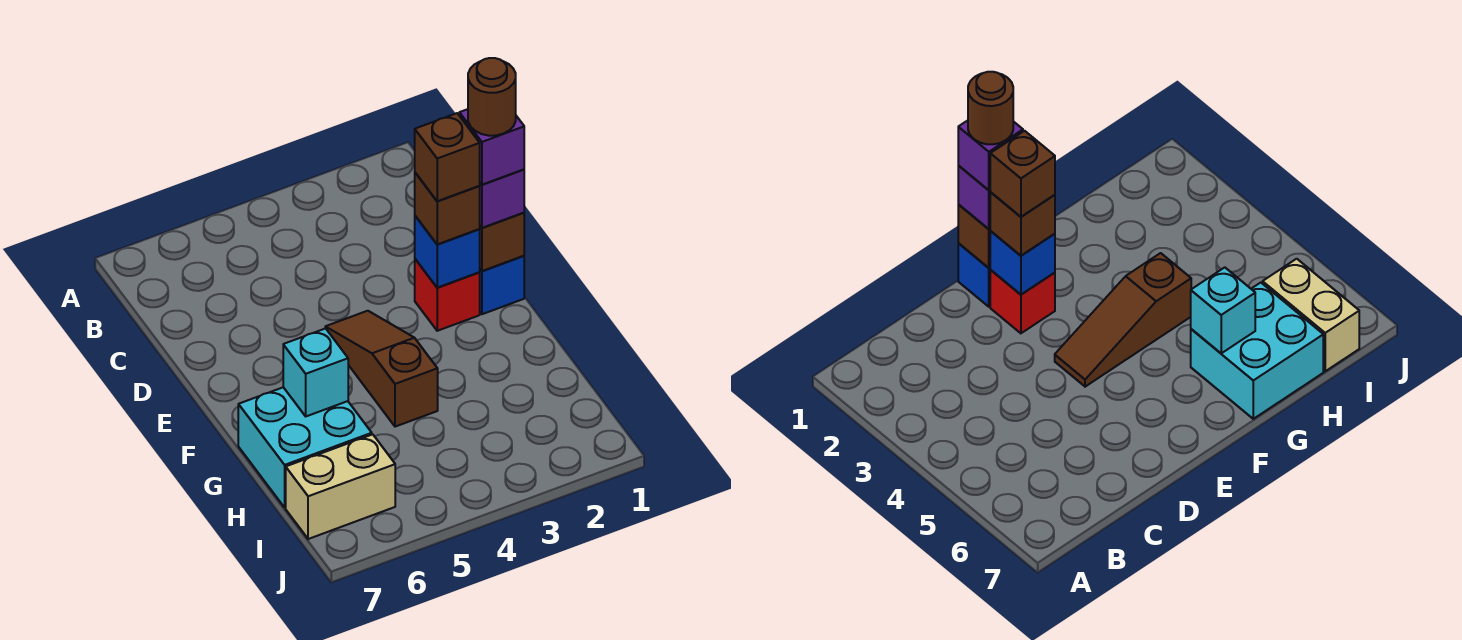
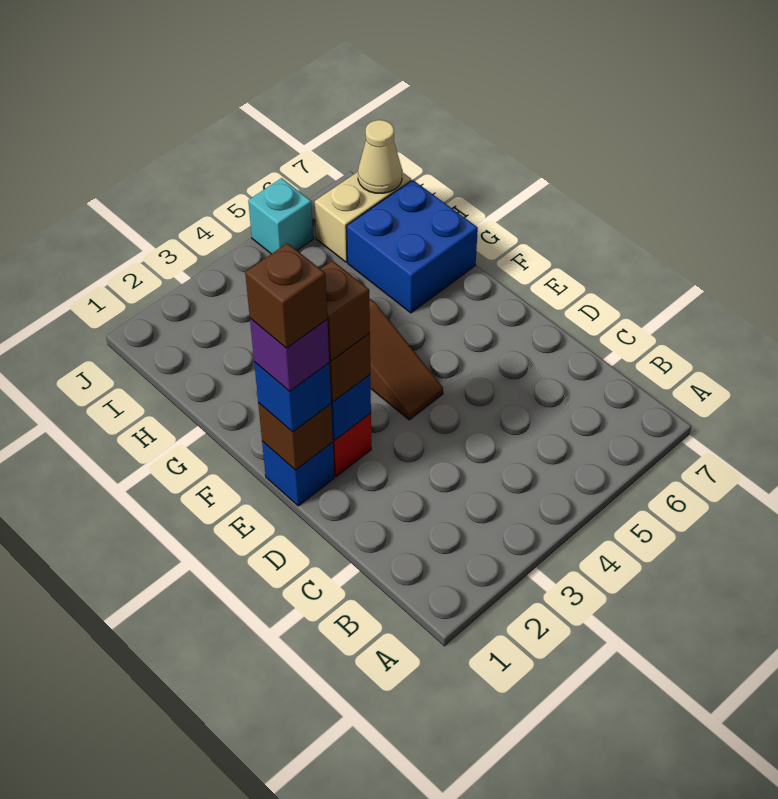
purple brick E1 level 3 -> blue brick E1 level 3
brown round brick E1 level 5 -> brown brick E1 level 5
cyan brick G6:H7 level 1 -> blue brick G6:H7 level 1
cyan brick G6 level 2 -> cyan brick J5 level 1
none -> tan cone I7 level 2

